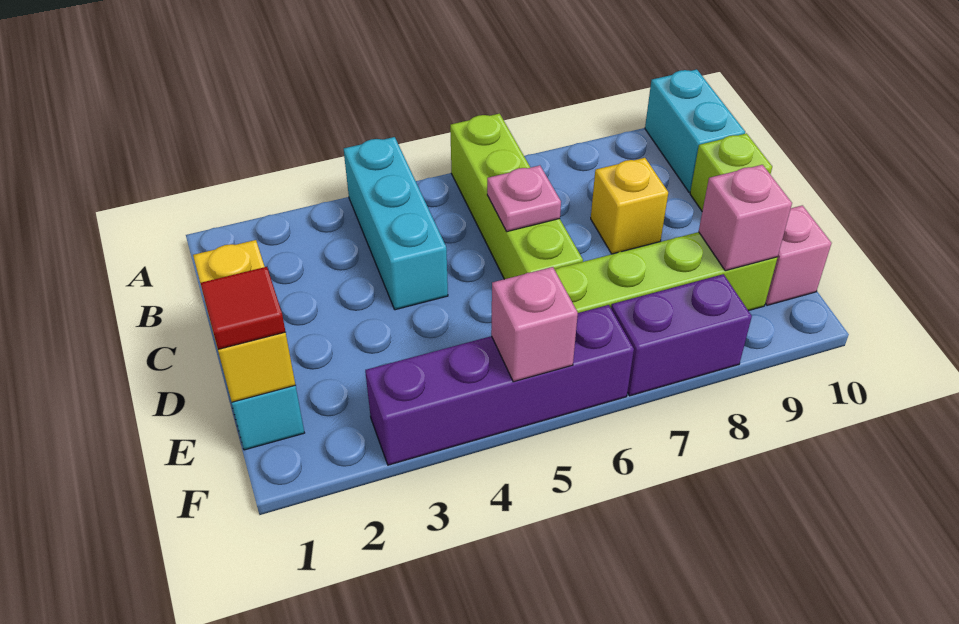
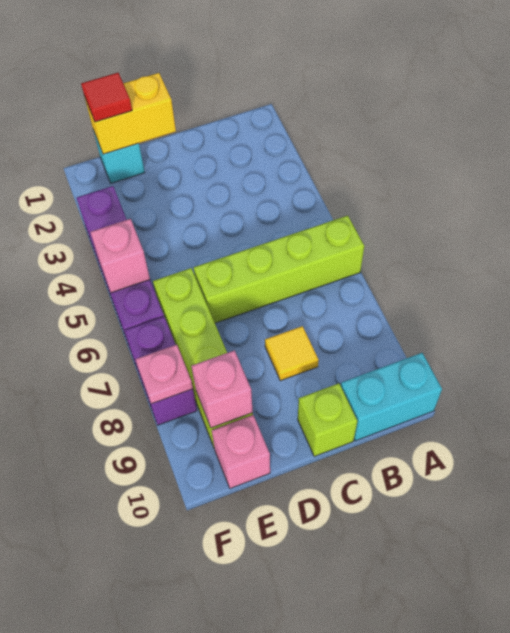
cyan brick A4:C4 level 1 -> none
pink plate C6 level 2 -> pink plate F8 level 2
yellow brick C8 level 1 -> yellow tile C8 level 1

